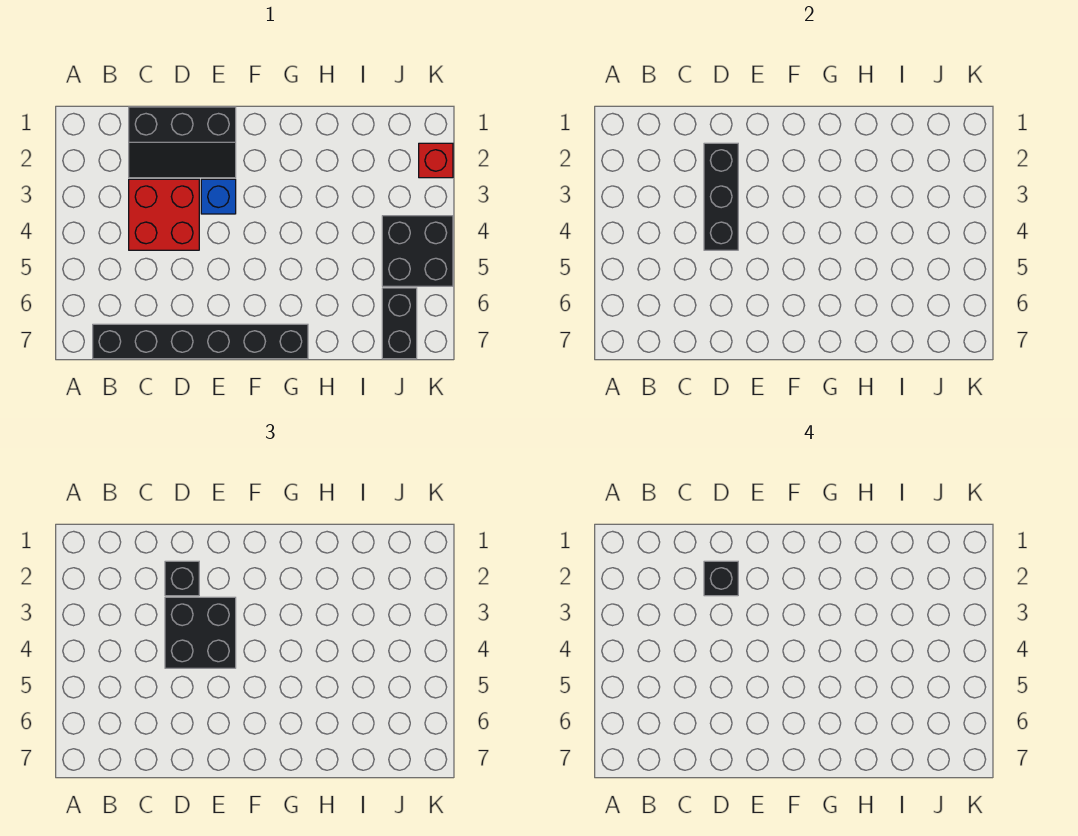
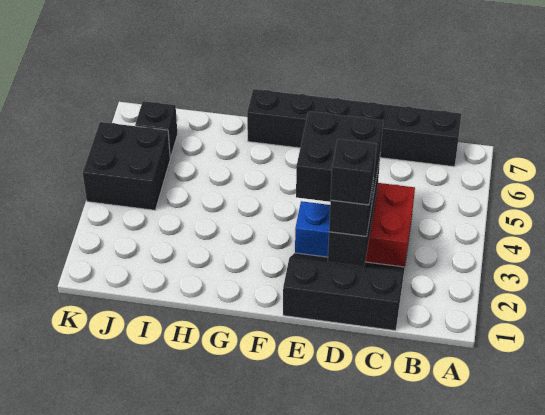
black brick J6:J7 level 1 -> black brick J6 level 1
red brick K2 level 1 -> none

